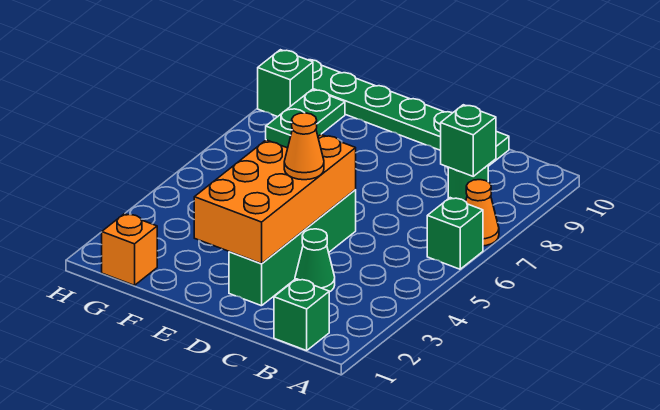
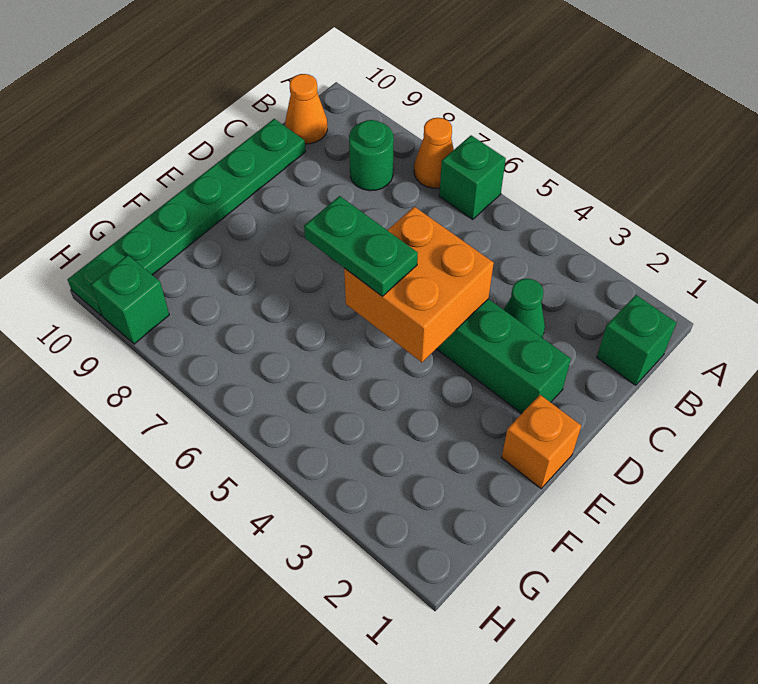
green brick B8 level 2 -> none
orange brick D2:E5 level 2 -> orange brick D4:E5 level 2
orange cone D4 level 3 -> orange cone B10 level 1
orange brick G1 level 1 -> orange brick E1 level 1

